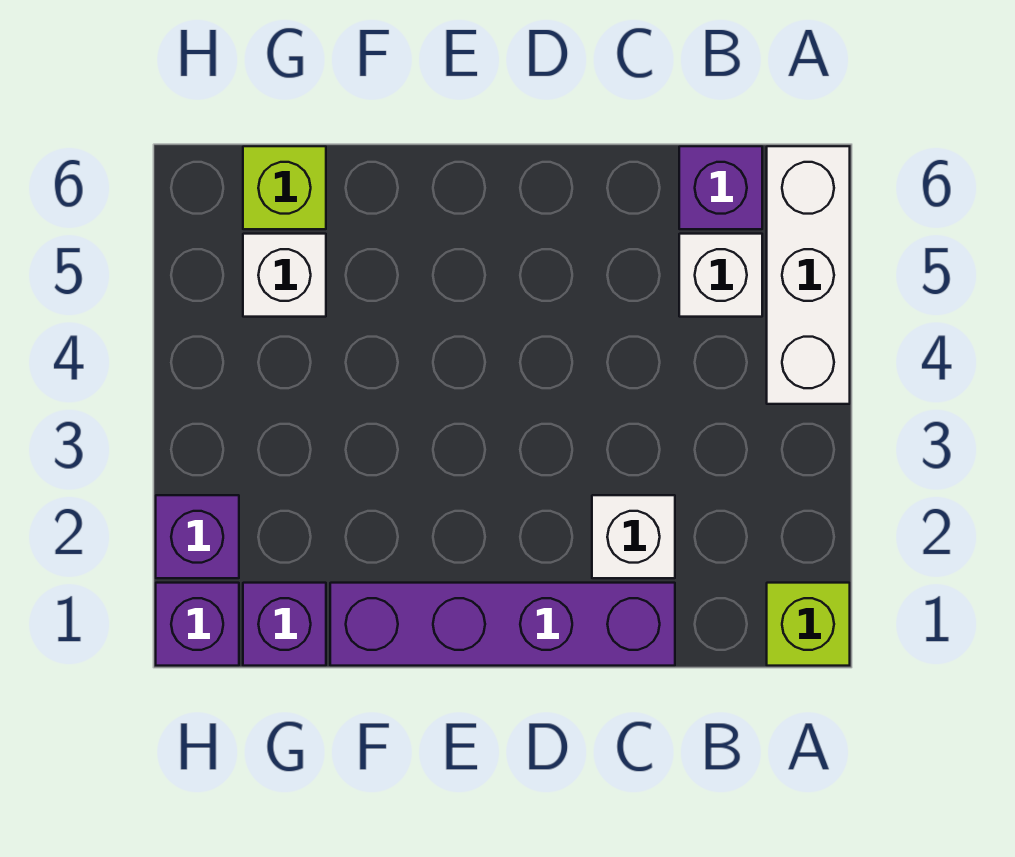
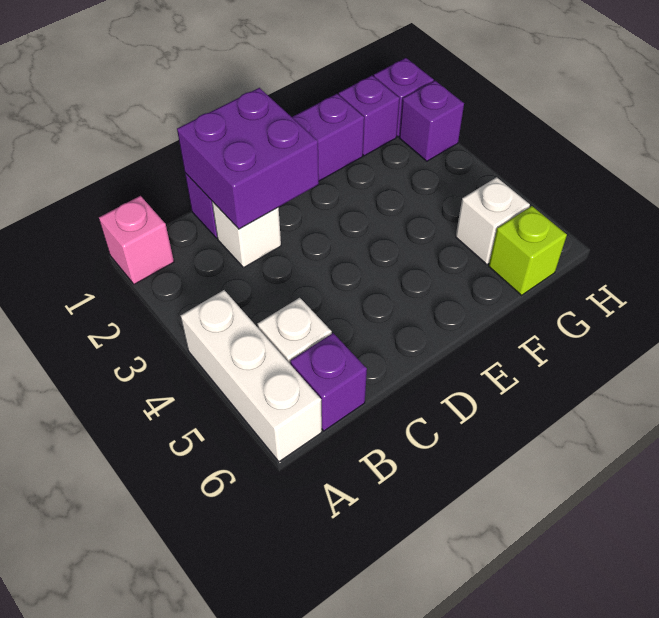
lime brick A1 level 1 -> pink brick A1 level 1
none -> purple brick C1:D2 level 2

